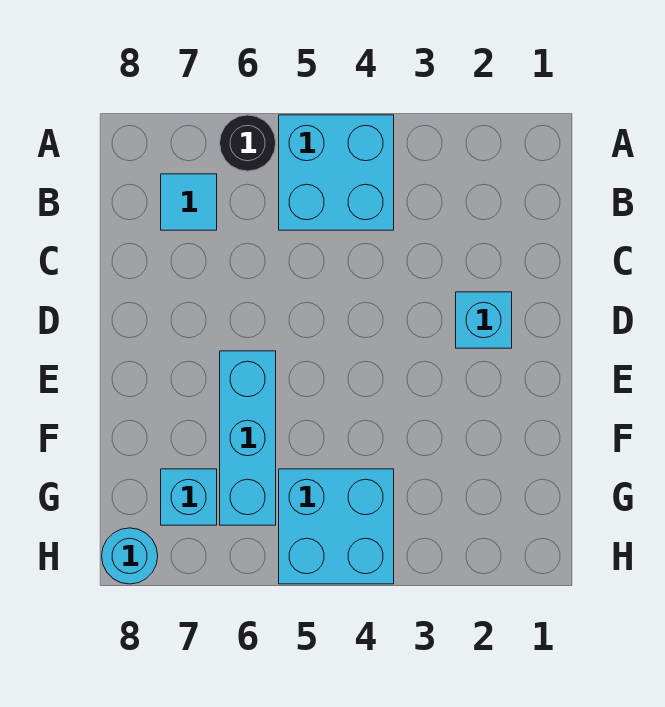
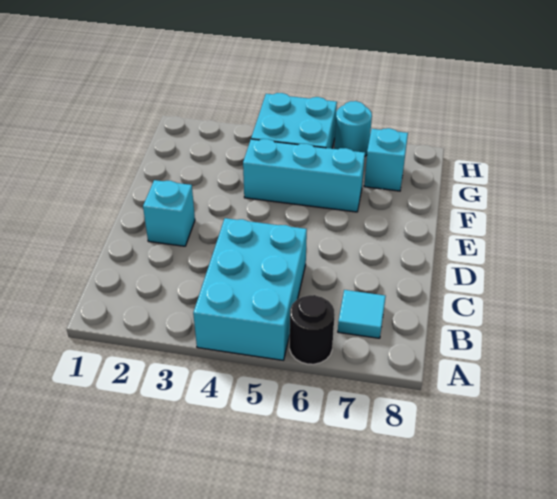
cyan brick A4:B5 level 1 -> cyan brick A4:C5 level 1
cyan brick E6:G6 level 1 -> cyan brick F4:F6 level 1
cyan round brick H8 level 1 -> cyan round brick H6 level 1

